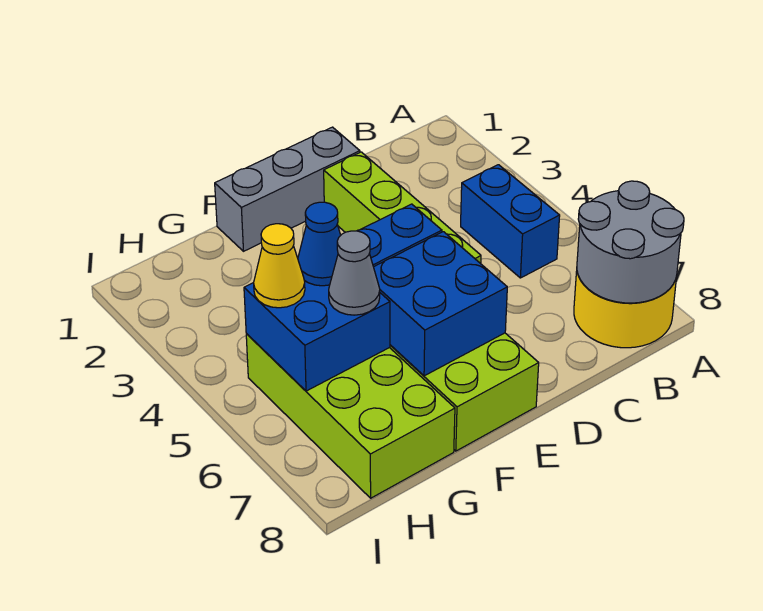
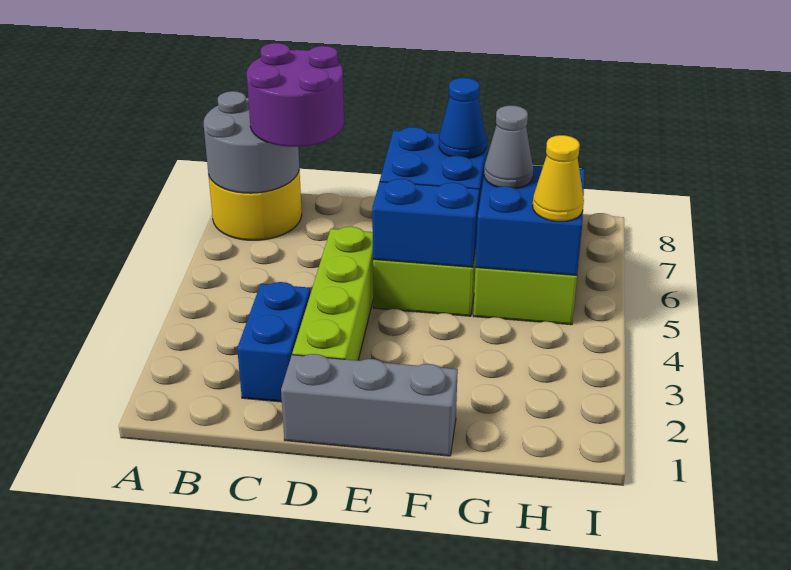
blue brick B4:B5 level 1 -> blue brick C2:C3 level 1
none -> purple round brick B7:C8 level 3
blue cone G5 level 3 -> blue cone F7 level 3

